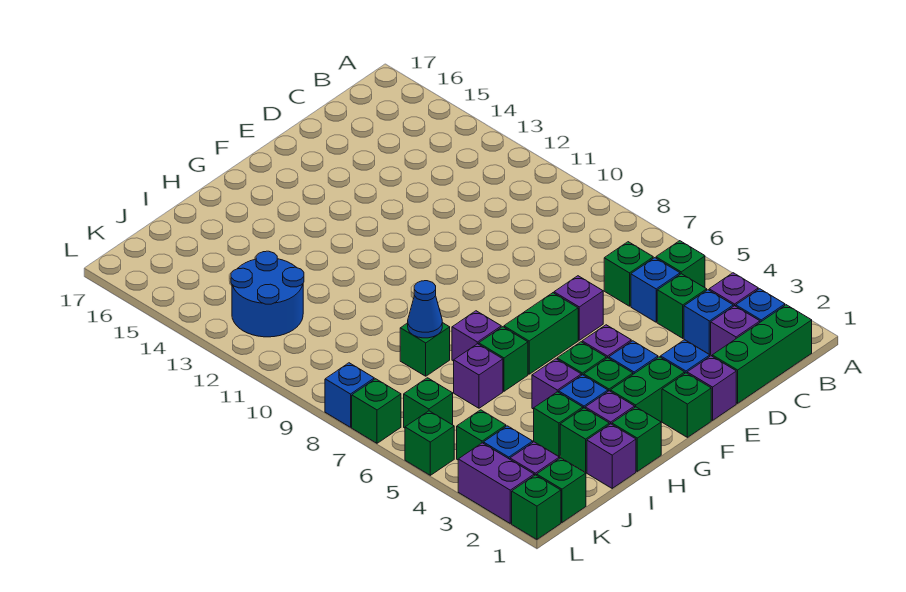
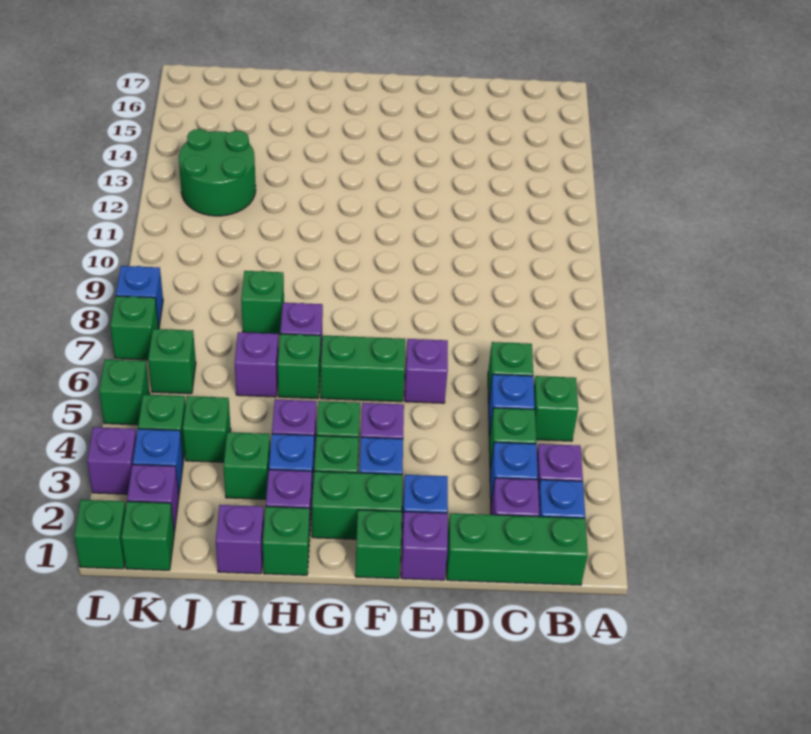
green brick I2 level 1 -> green brick J4 level 1
blue cone I8 level 2 -> none
blue round brick J12:K13 level 1 -> green round brick J12:K13 level 1
purple brick L2:L3 level 1 -> purple brick L3 level 1

